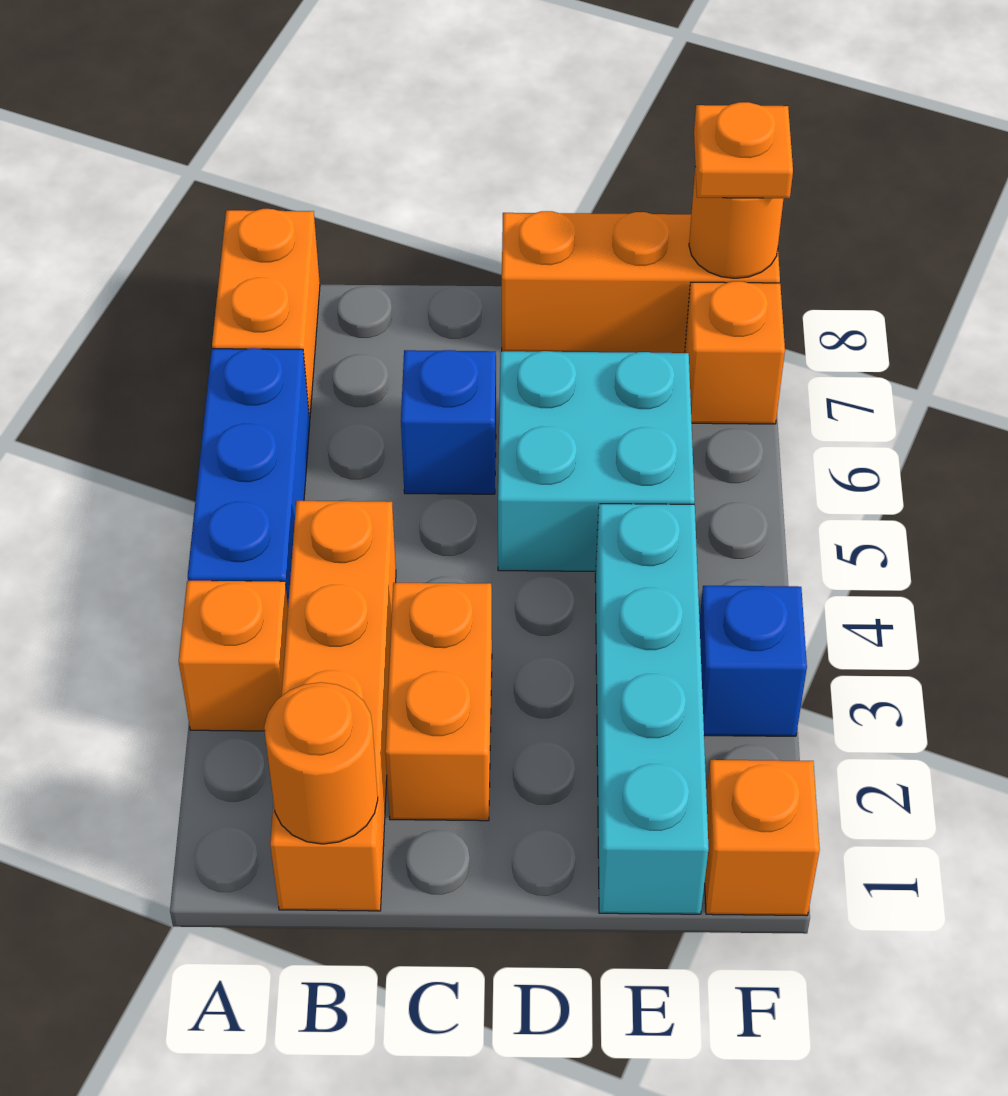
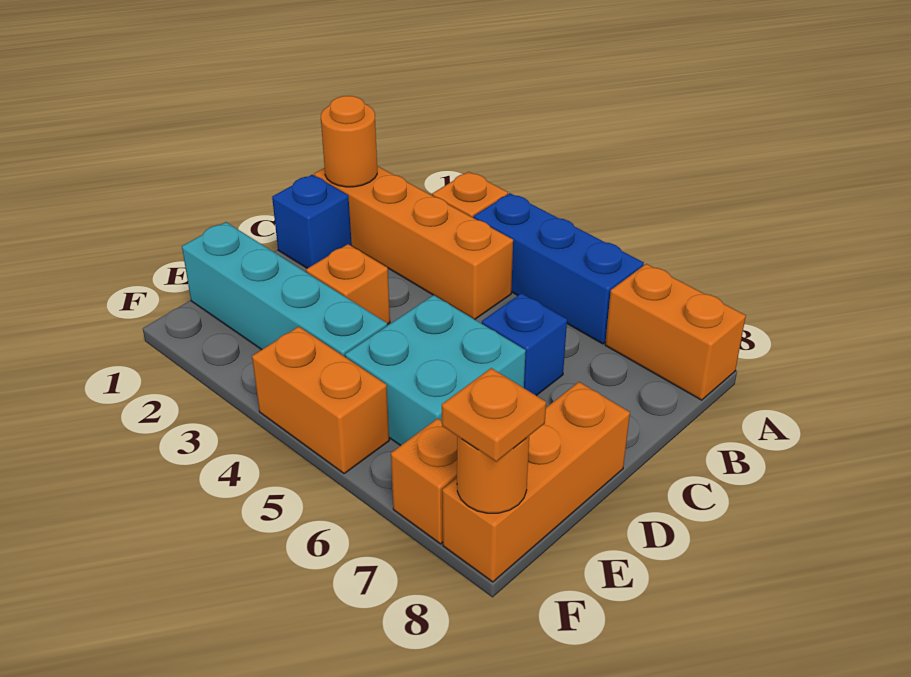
orange brick C2:C3 level 1 -> orange brick F4:F5 level 1
orange brick F1 level 1 -> orange brick D3 level 1
blue brick F3 level 1 -> blue brick C1 level 1

